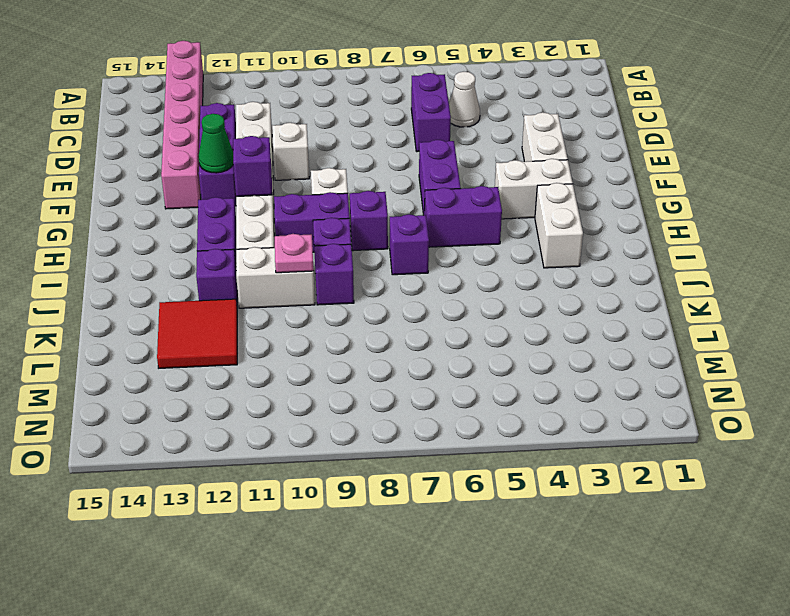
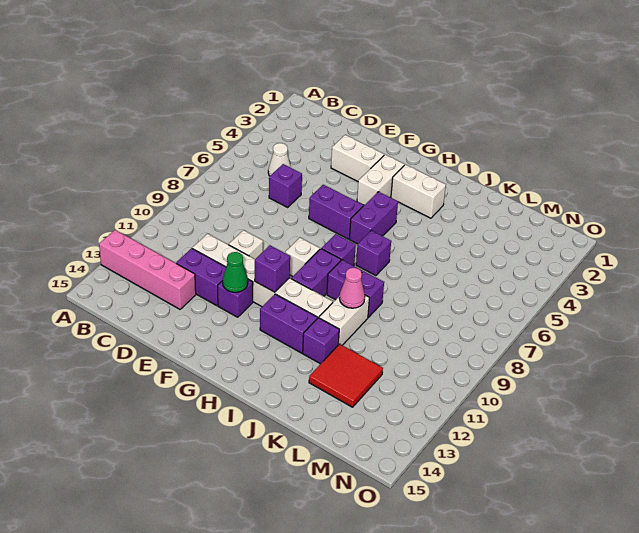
pink brick A13:F13 level 1 -> pink brick A13:D13 level 1
purple brick C6:D6 level 1 -> purple brick D6 level 1
pink plate J10 level 2 -> pink cone J10 level 2

